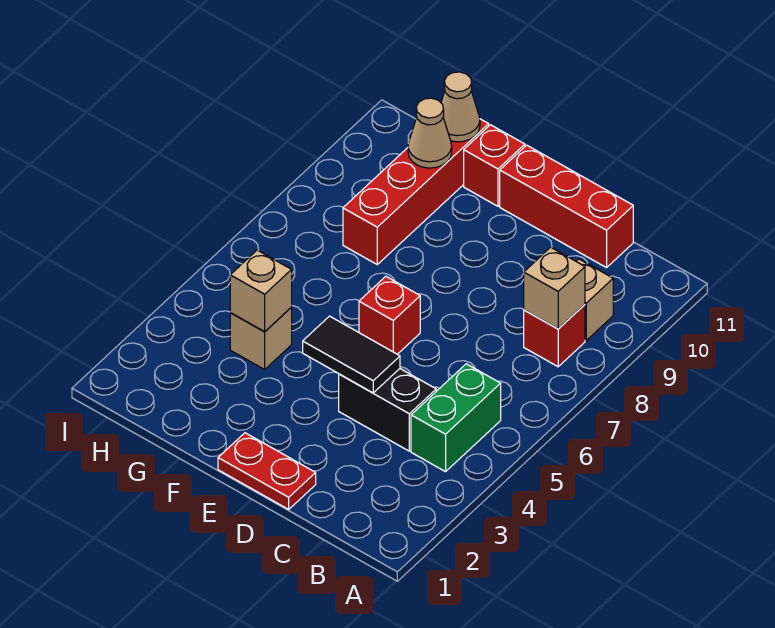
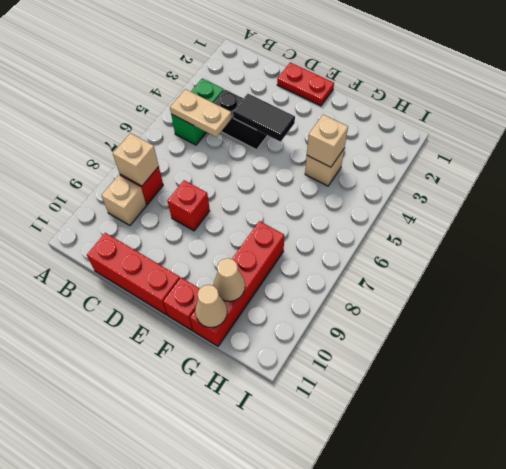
none -> tan plate B5:C5 level 2
red brick E6 level 1 -> red brick D8 level 1

